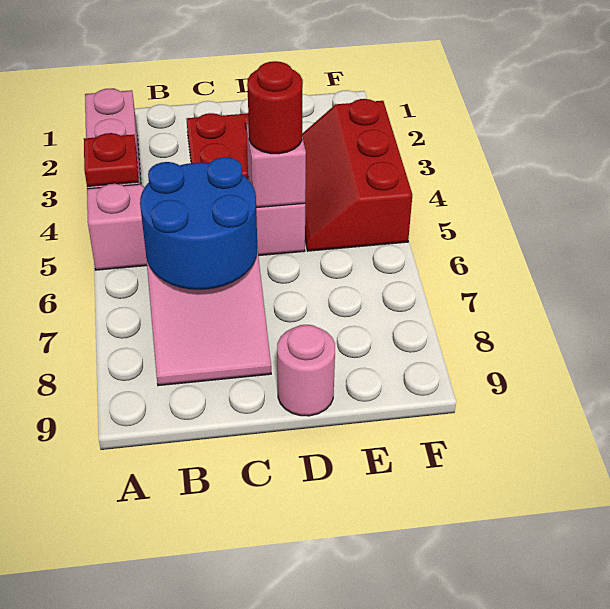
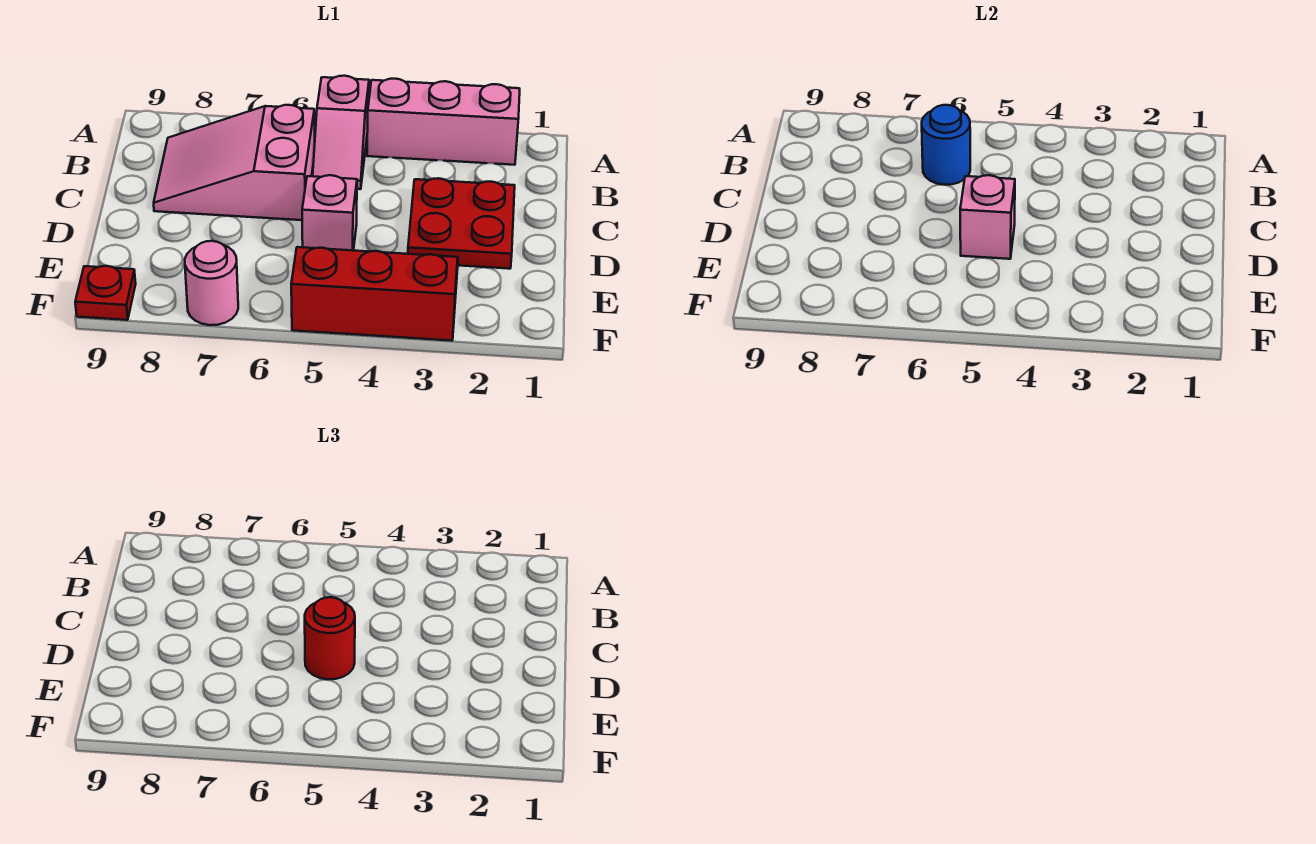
red plate A4 level 2 -> red plate F9 level 1
blue round brick B6:C7 level 2 -> blue round brick B6 level 2
pink round brick D9 level 1 -> pink round brick F7 level 1

